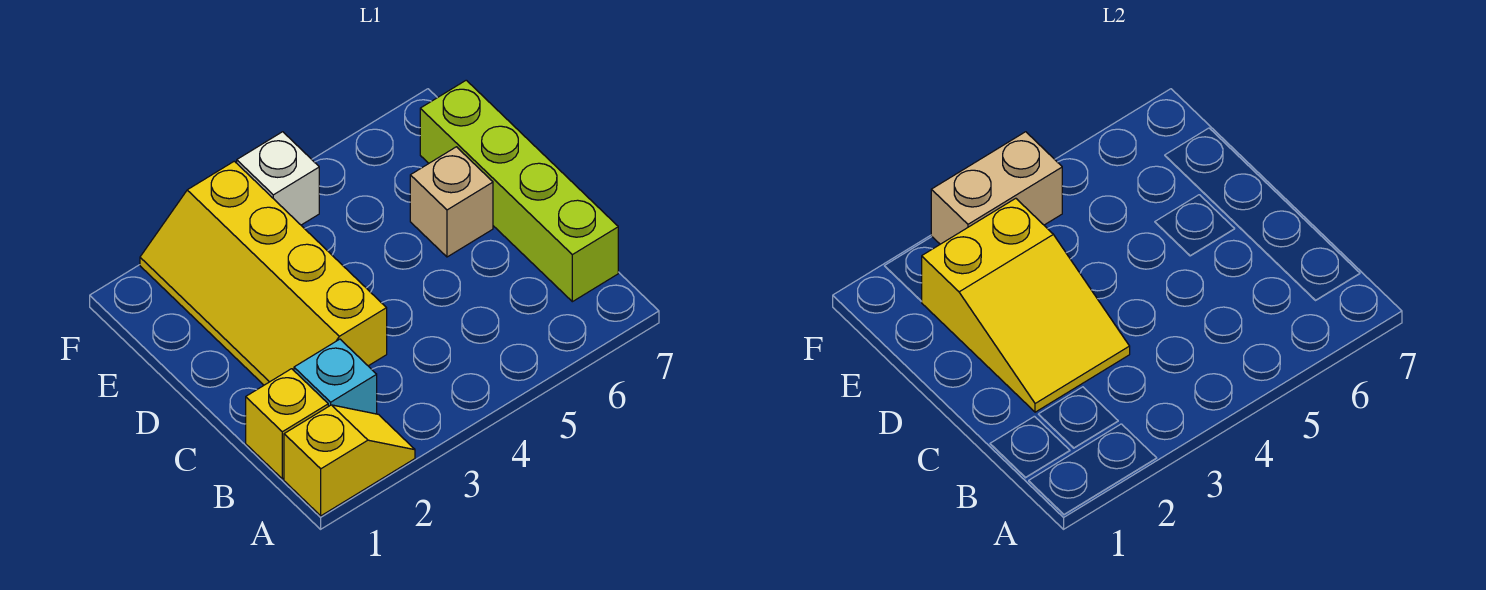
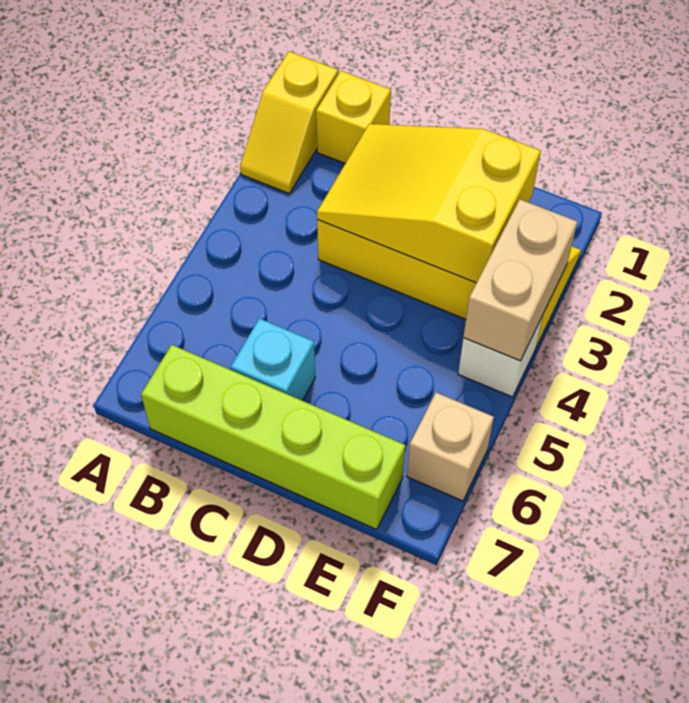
cyan brick B2 level 1 -> cyan brick C6 level 1
tan brick D6 level 1 -> tan brick F6 level 1

